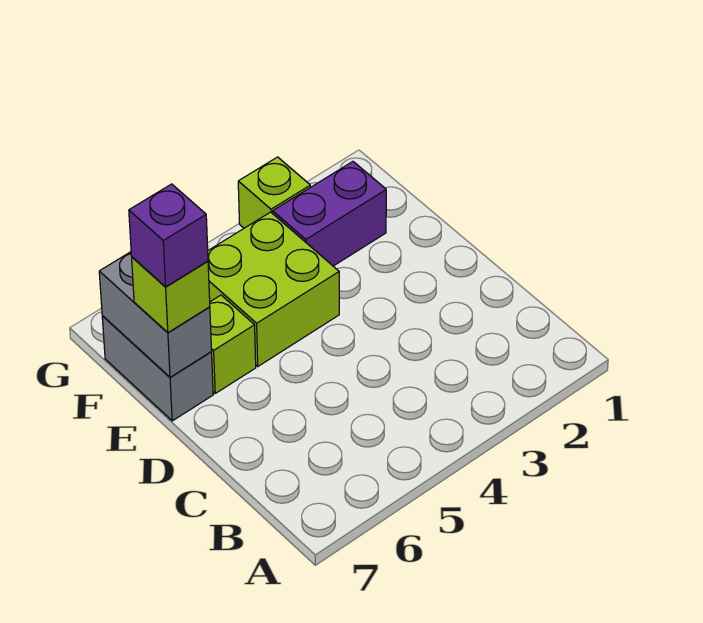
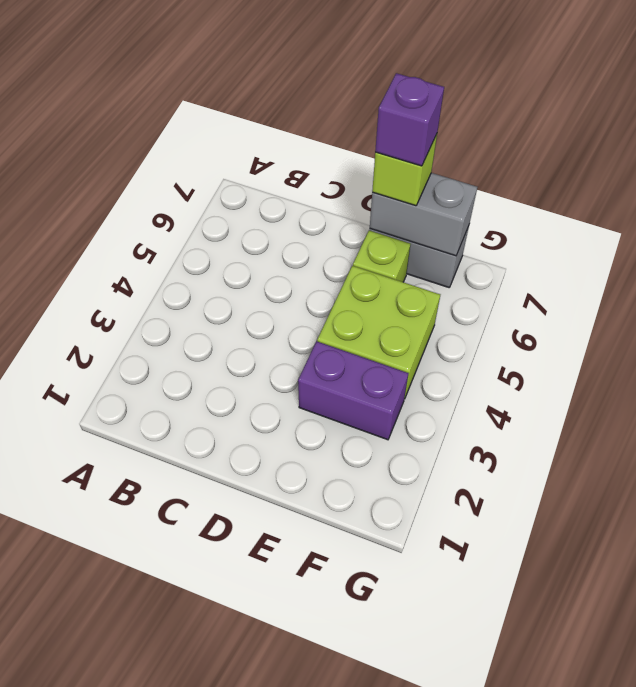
purple brick F2:F3 level 1 -> purple brick E3:F3 level 1
lime brick G3 level 1 -> none

